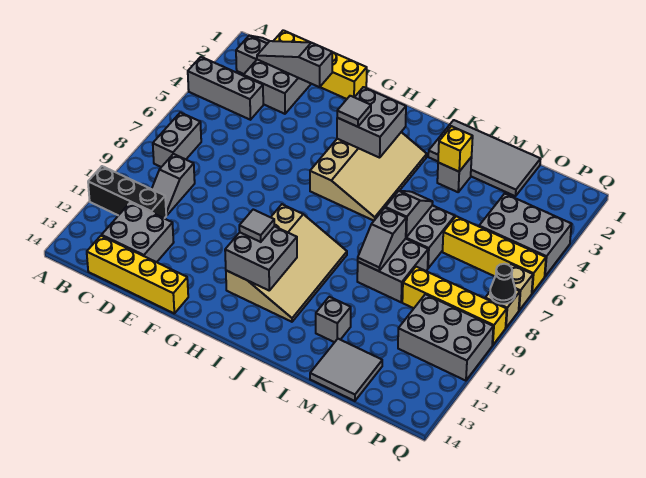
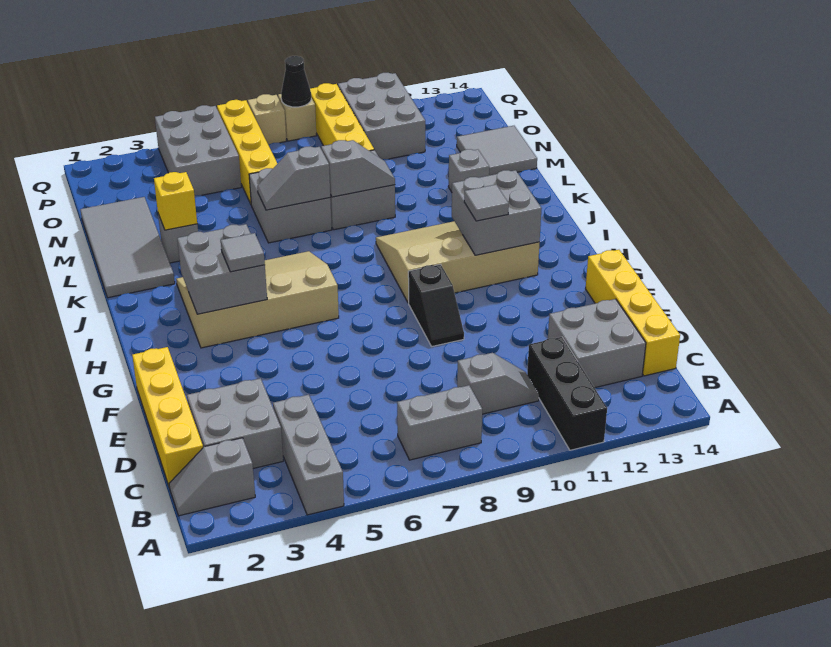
grey slope C2:E2 level 2 top E -> none
none -> black slope F9:G9 level 1 top G

